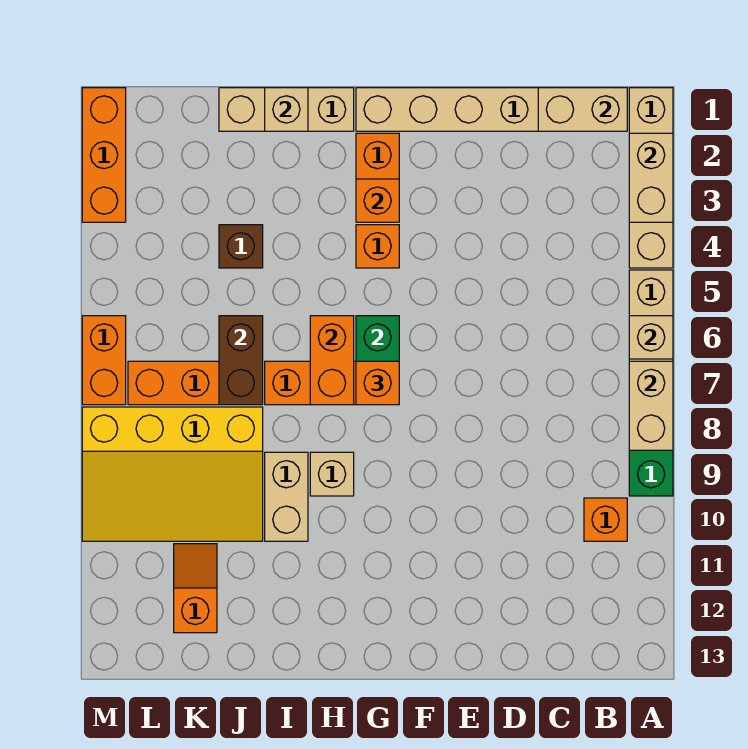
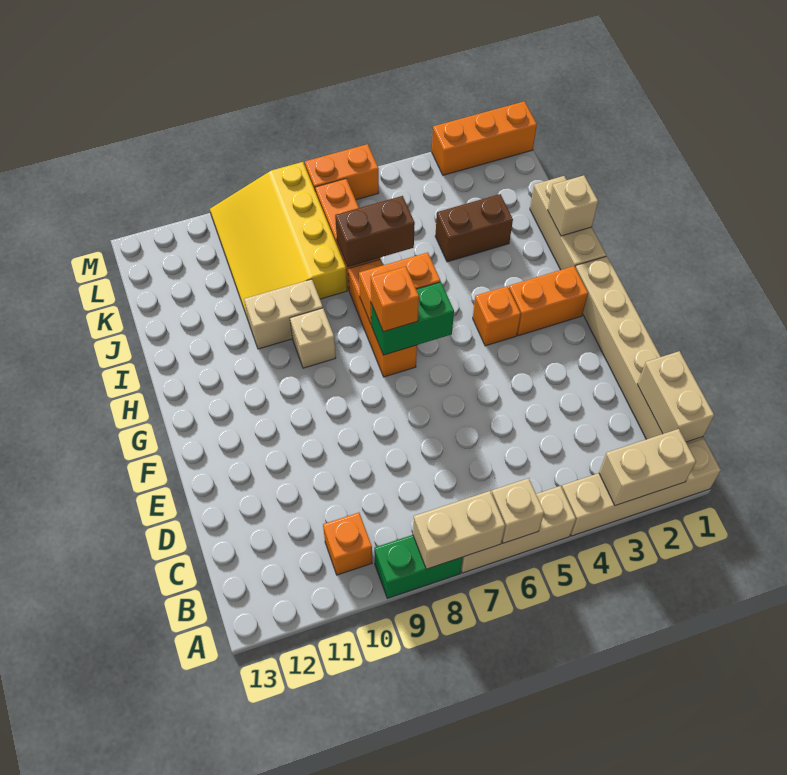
orange brick G3 level 2 -> none
brown brick J4 level 1 -> brown brick J3:J4 level 1
orange slope K11:K12 level 1 top 12 -> none

